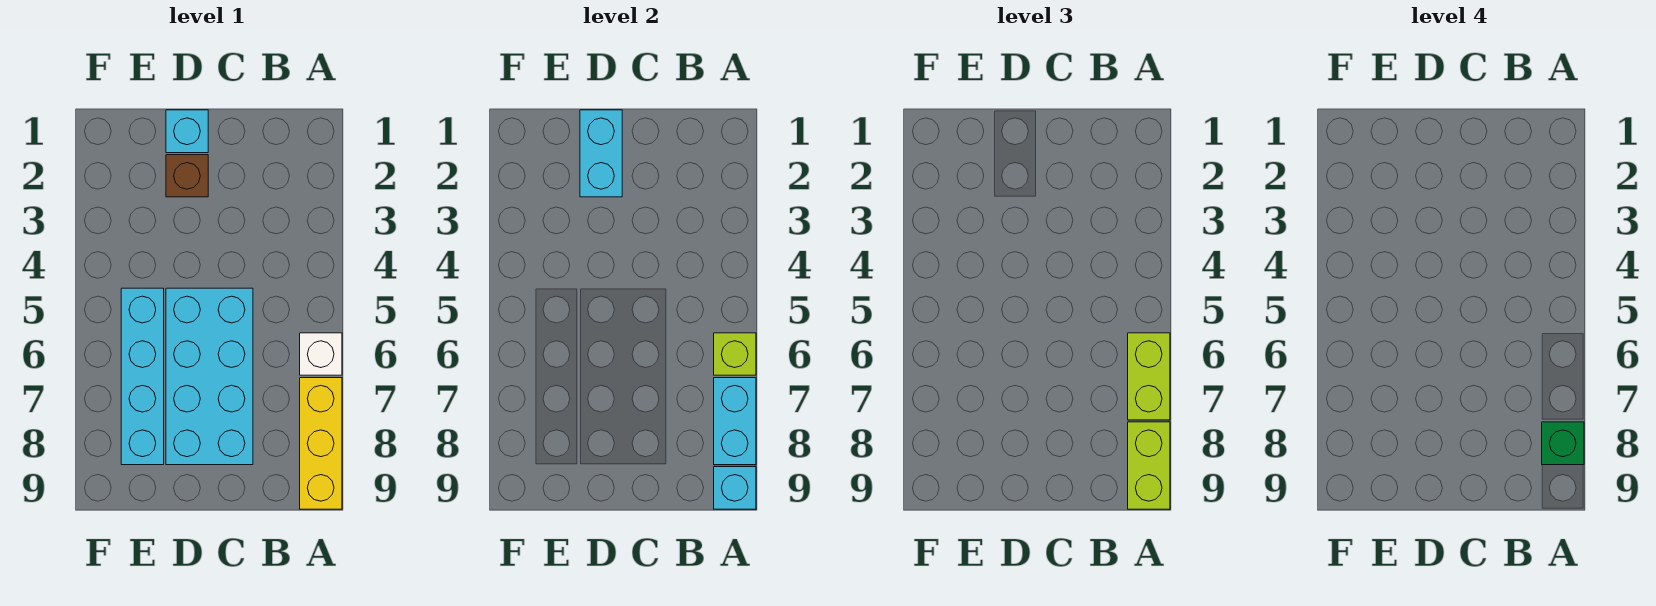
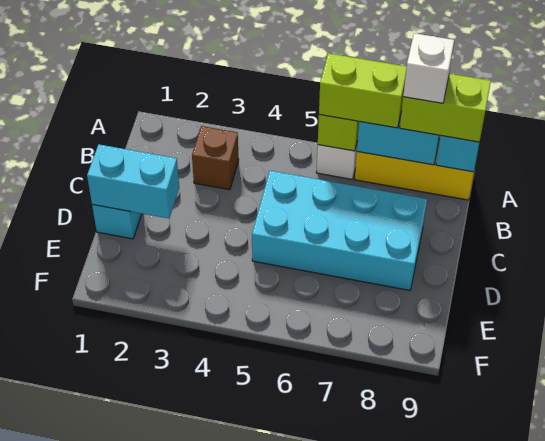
green brick A8 level 4 -> white brick A8 level 4
brown brick D2 level 1 -> brown brick B3 level 1
cyan brick E5:E8 level 1 -> none

